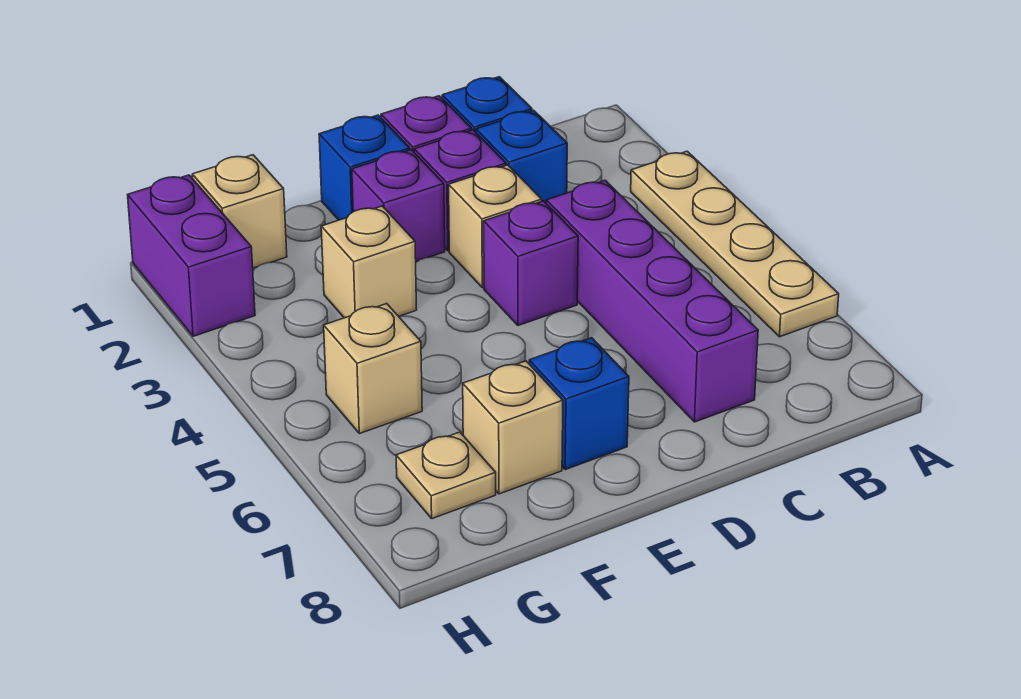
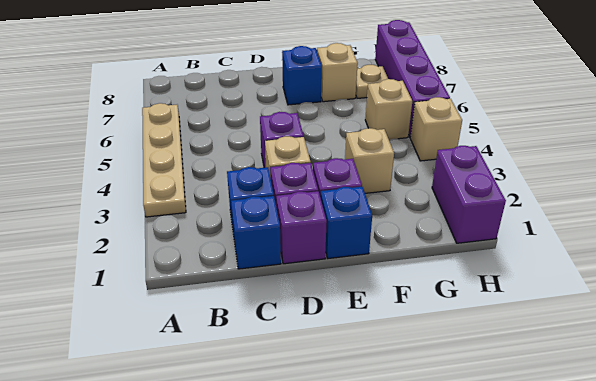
purple brick C4:C7 level 1 -> purple brick H5:H8 level 1
tan brick G1 level 1 -> tan brick H4 level 1

